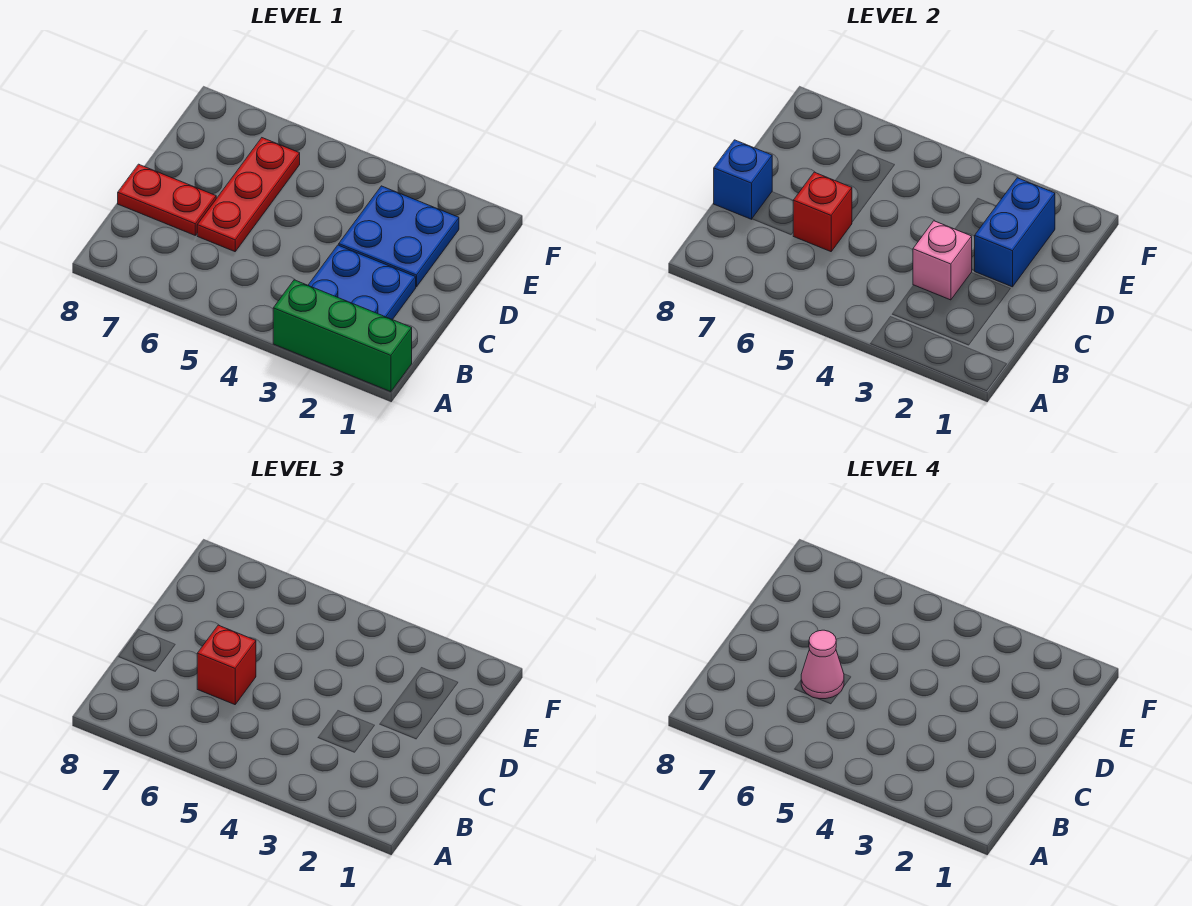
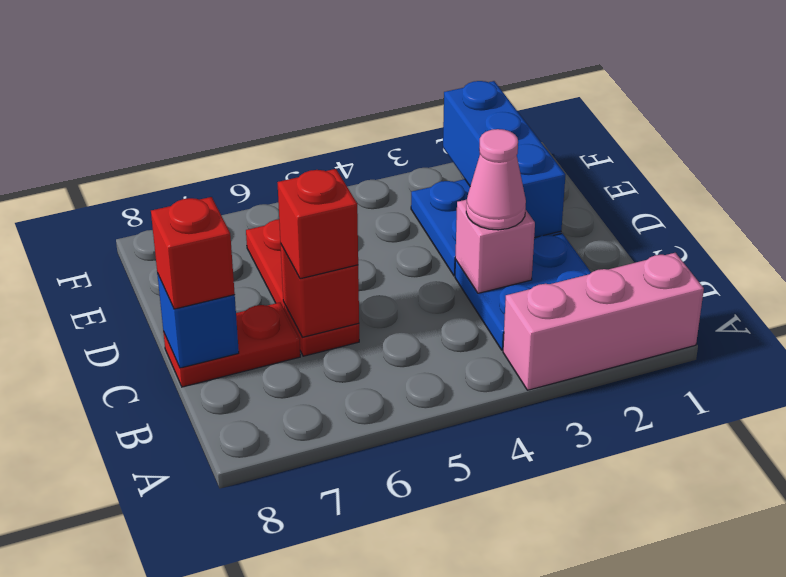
green brick A1:A3 level 1 -> pink brick A1:A3 level 1
pink cone C6 level 4 -> pink cone C3 level 3
none -> red brick C8 level 3
blue brick D2:E2 level 2 -> blue brick D2:F2 level 2

